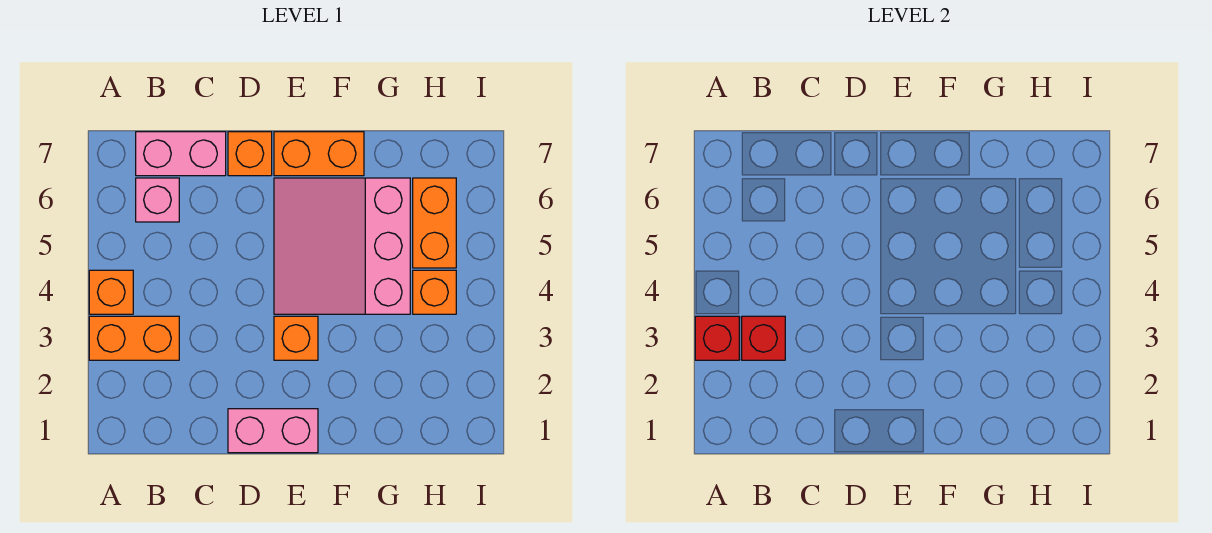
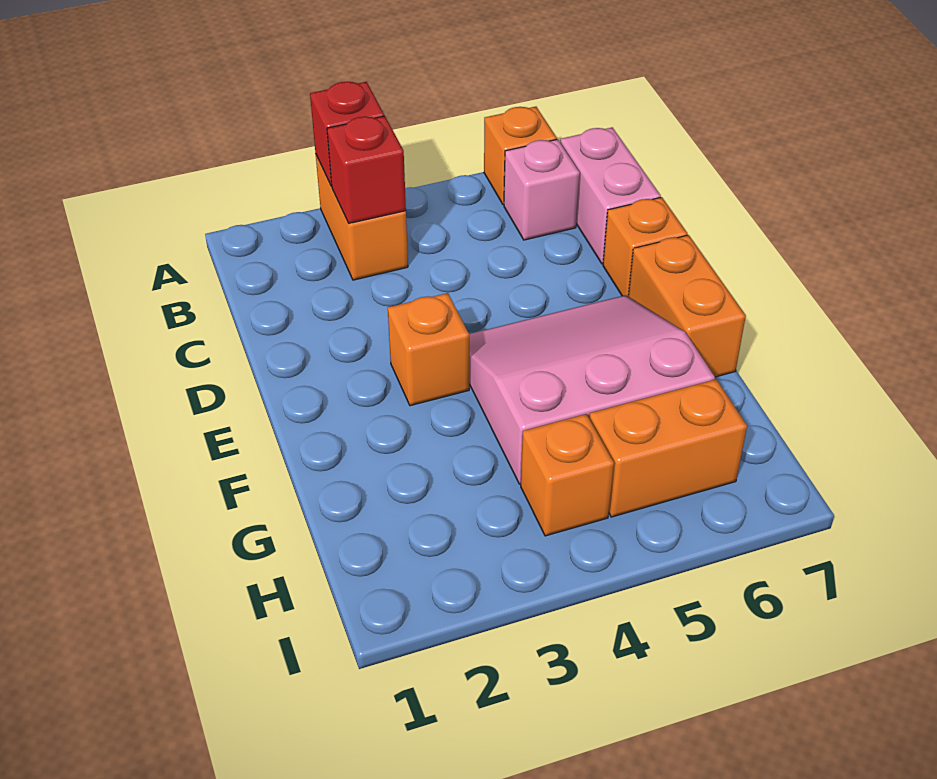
orange brick A4 level 1 -> orange brick A6 level 1
pink brick D1:E1 level 1 -> none

